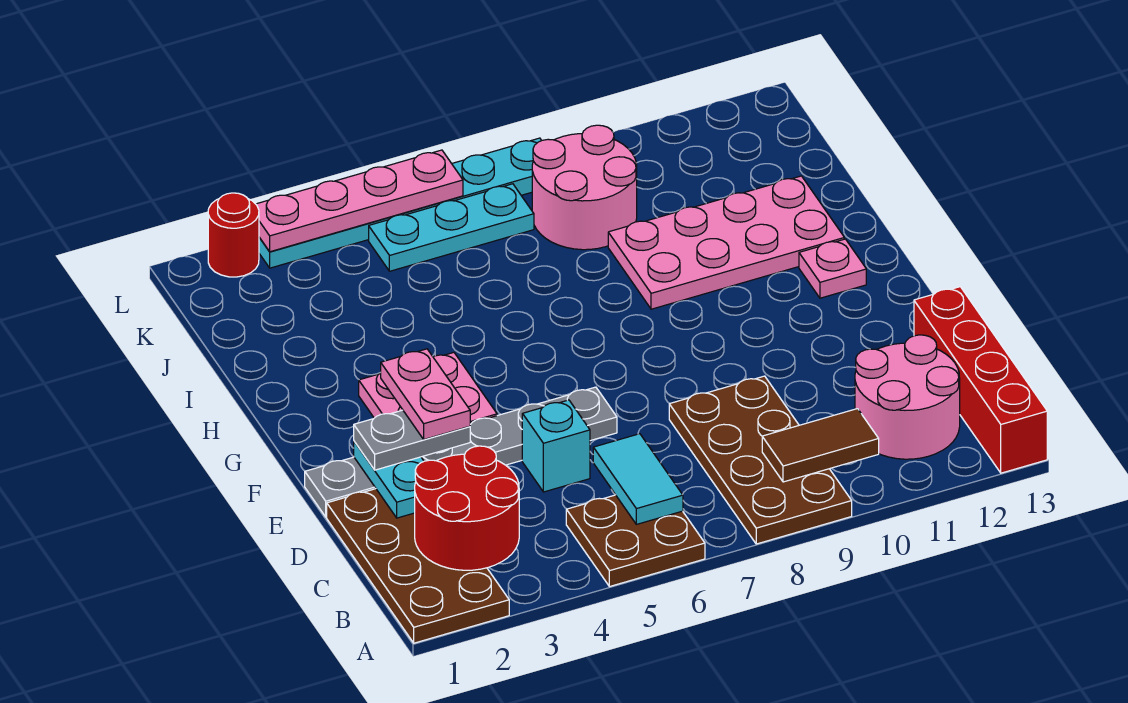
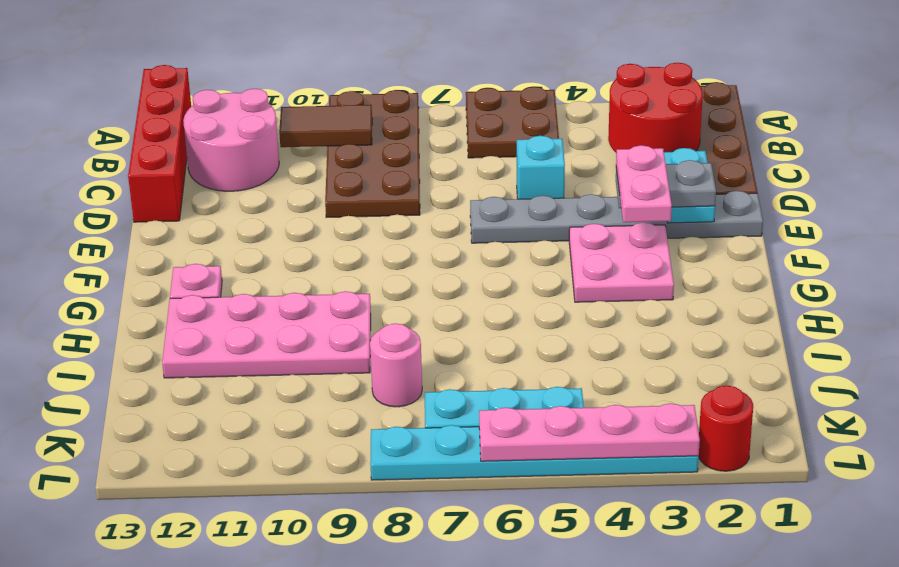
cyan tile B6:C6 level 2 -> none
pink round brick J8:K9 level 1 -> pink round brick J8 level 1

